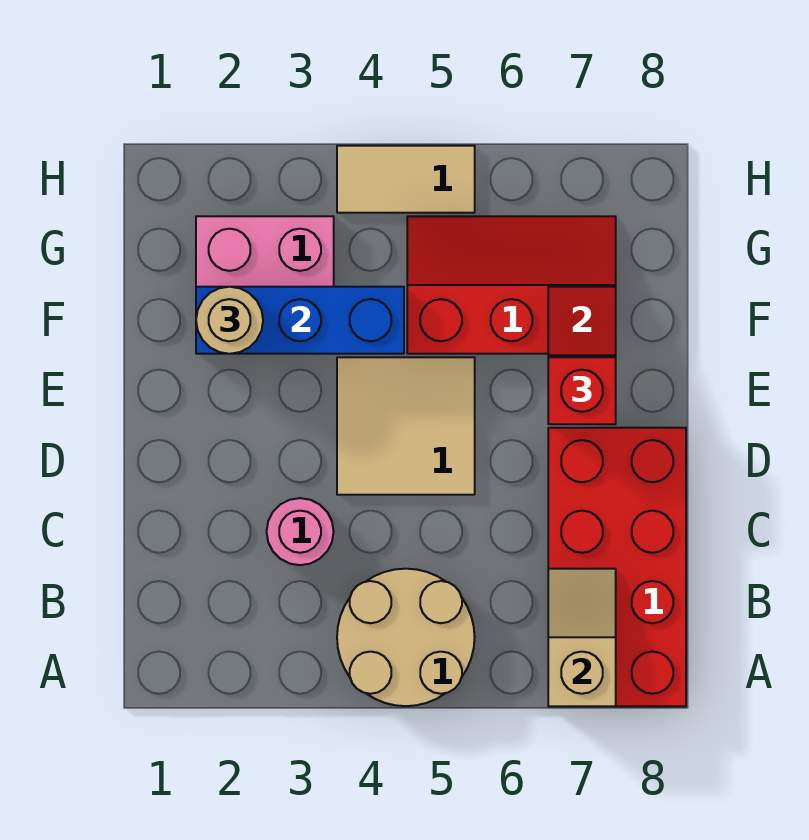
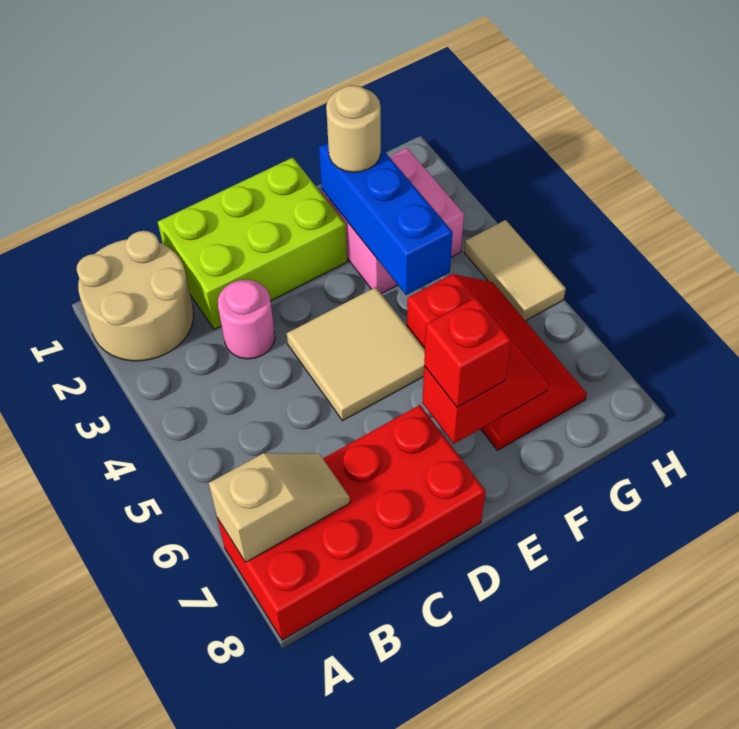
tan round brick A4:B5 level 1 -> tan round brick A1:B2 level 1
none -> lime brick C1:E2 level 1

